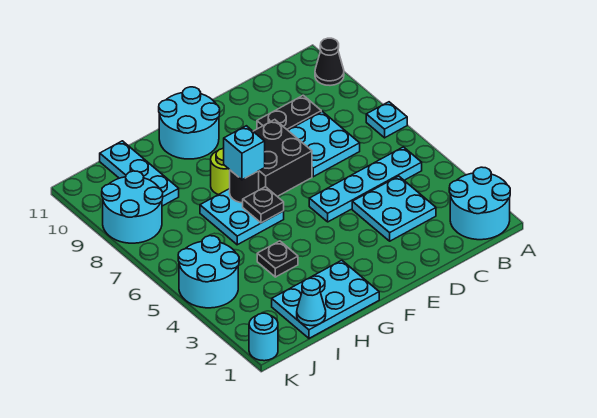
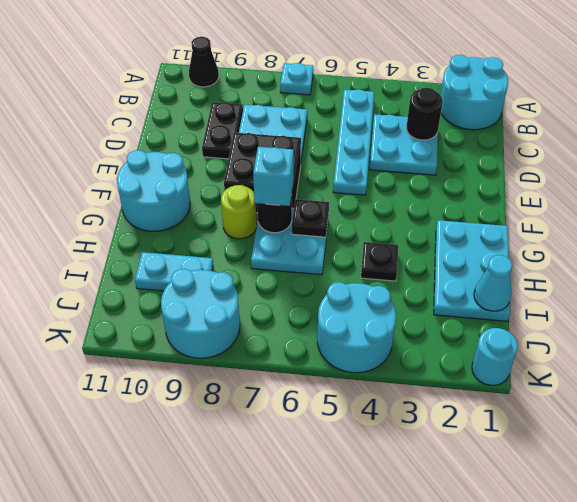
none -> black round brick C3 level 2
cyan plate I9:I11 level 1 -> cyan plate I9:I10 level 1

